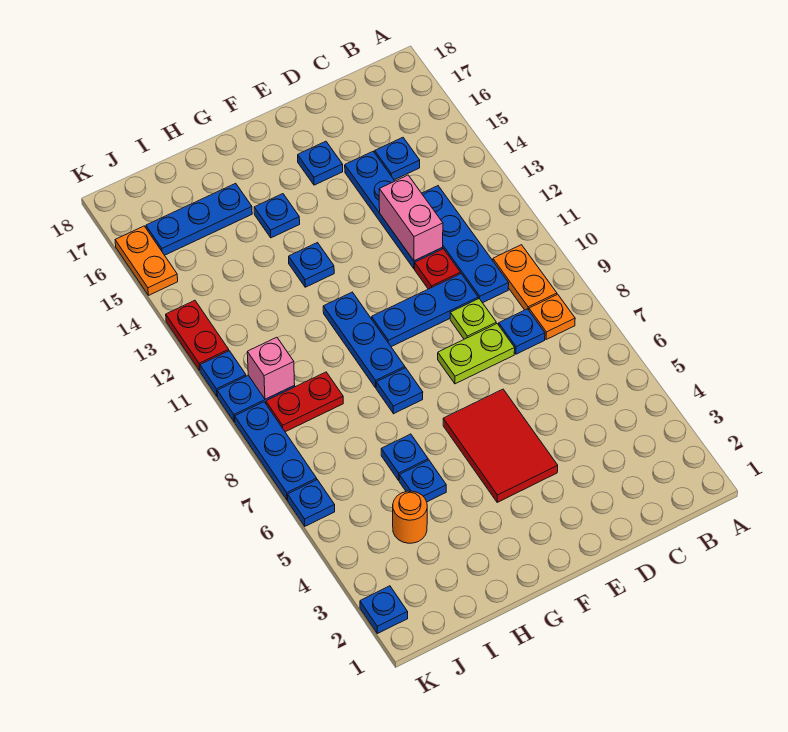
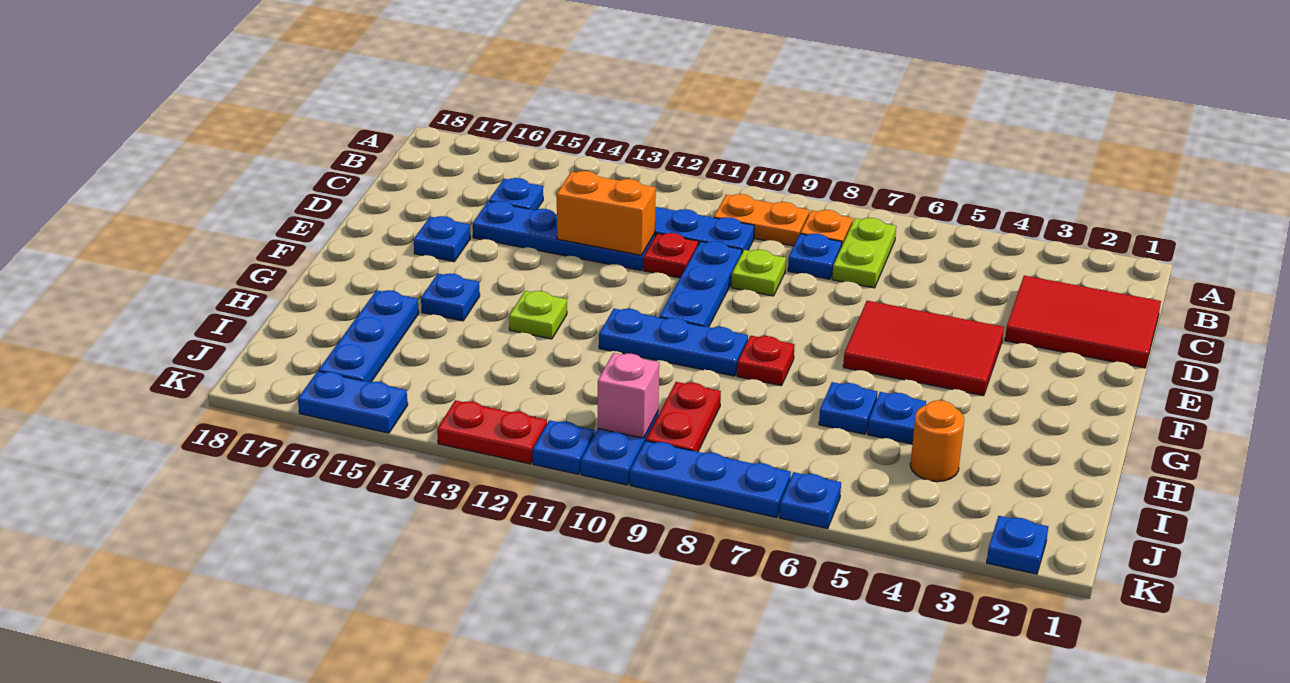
none -> red tile C1:D3 level 1
lime plate D8:E8 level 1 -> lime plate B7:C7 level 1
pink brick D12:D13 level 2 -> orange brick D12:D13 level 2
blue plate G8 level 1 -> red plate G8 level 1
blue plate G13 level 1 -> lime plate G13 level 1
orange plate K15:K16 level 1 -> blue plate K15:K16 level 1

